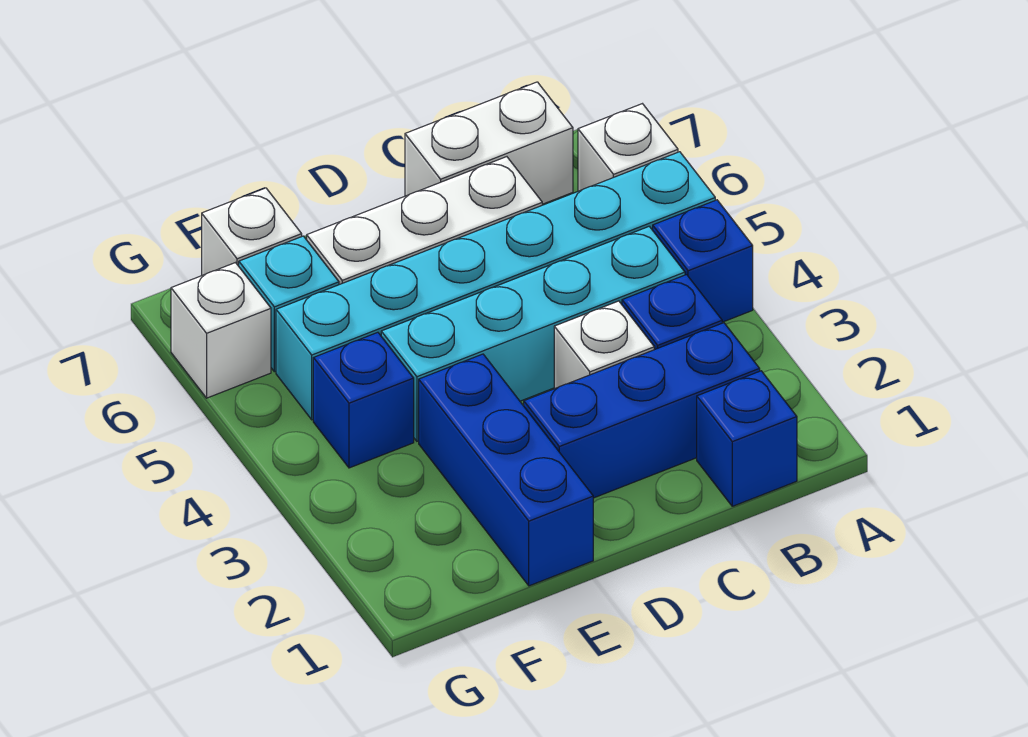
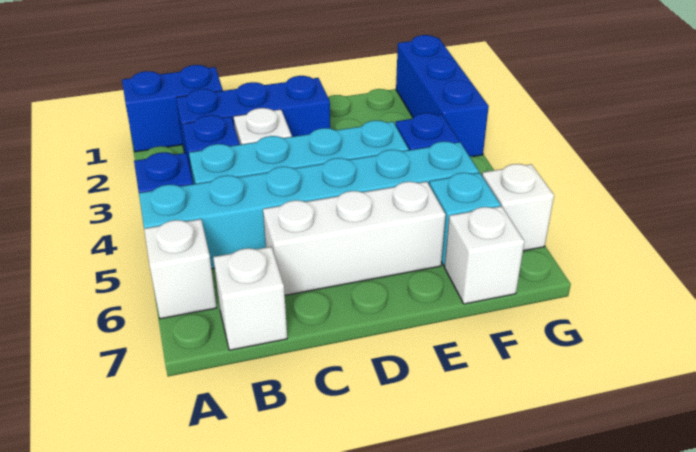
blue brick B1 level 1 -> blue brick A1:B1 level 1
white brick B7:C7 level 1 -> white brick B7 level 1
blue brick E1:E3 level 1 -> blue brick G1:G3 level 1

